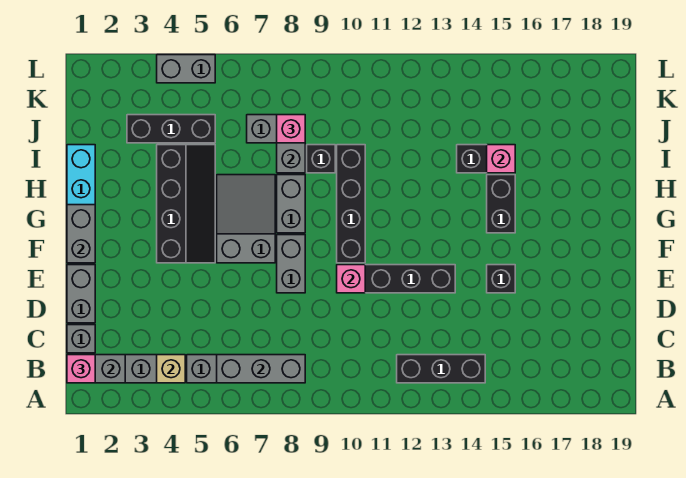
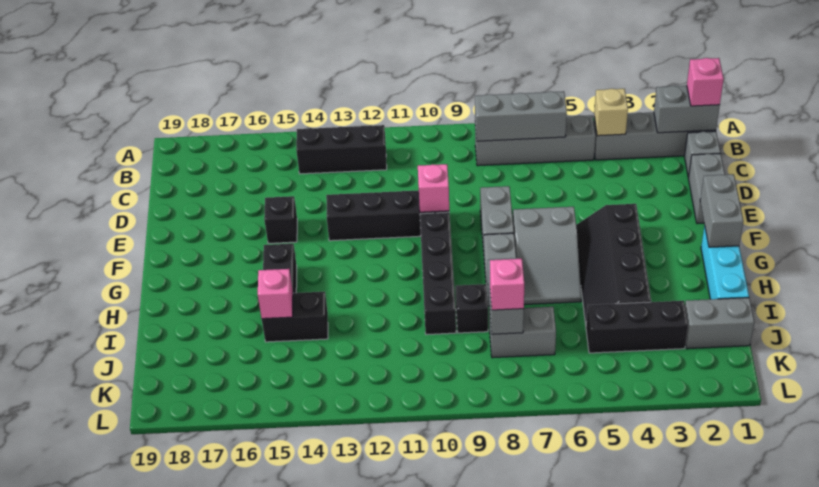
grey brick L4:L5 level 1 -> grey brick J1:J2 level 1

